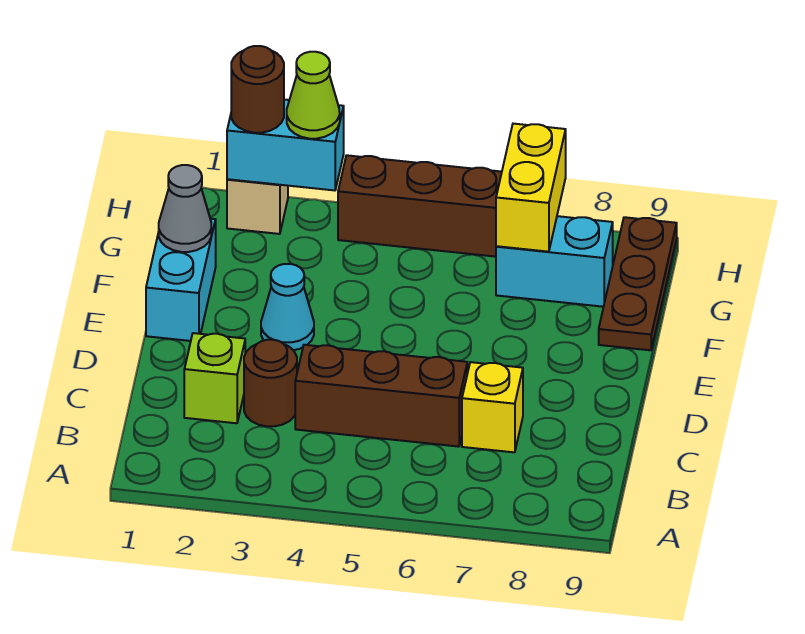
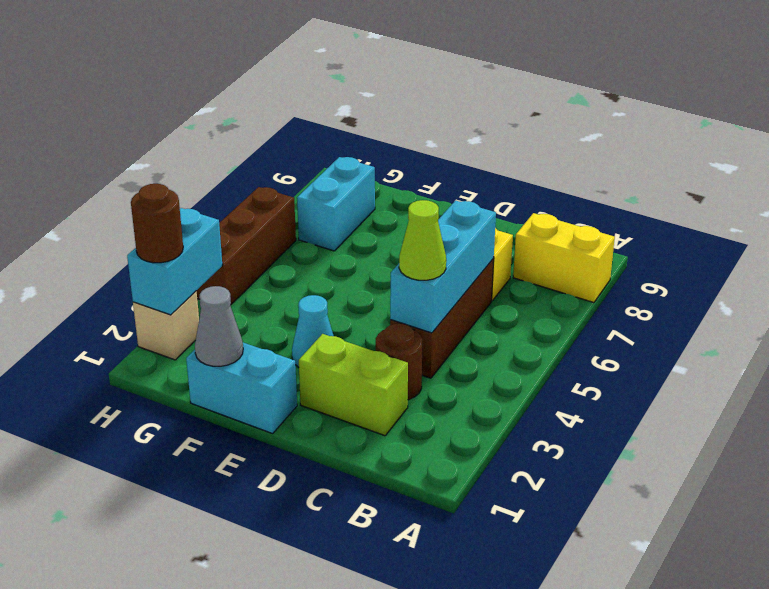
lime brick C2 level 1 -> lime brick C2:D2 level 1
none -> cyan brick C4:C6 level 2
brown plate F9:H9 level 1 -> none
yellow brick G7:H7 level 2 -> yellow brick A8:B8 level 1
lime cone H3 level 3 -> lime cone C4 level 3

